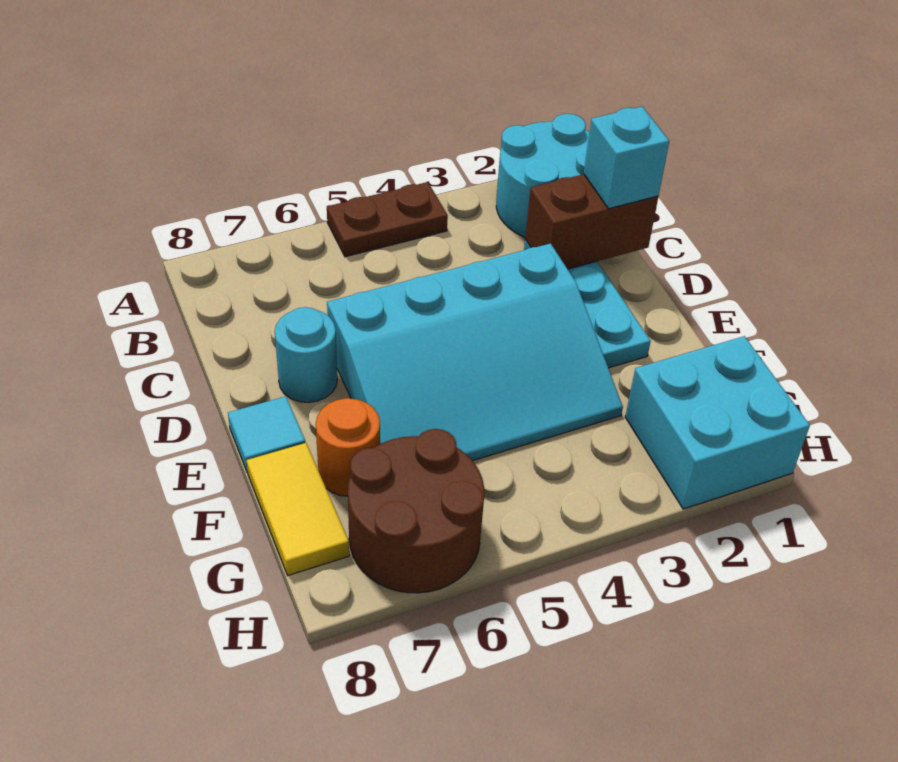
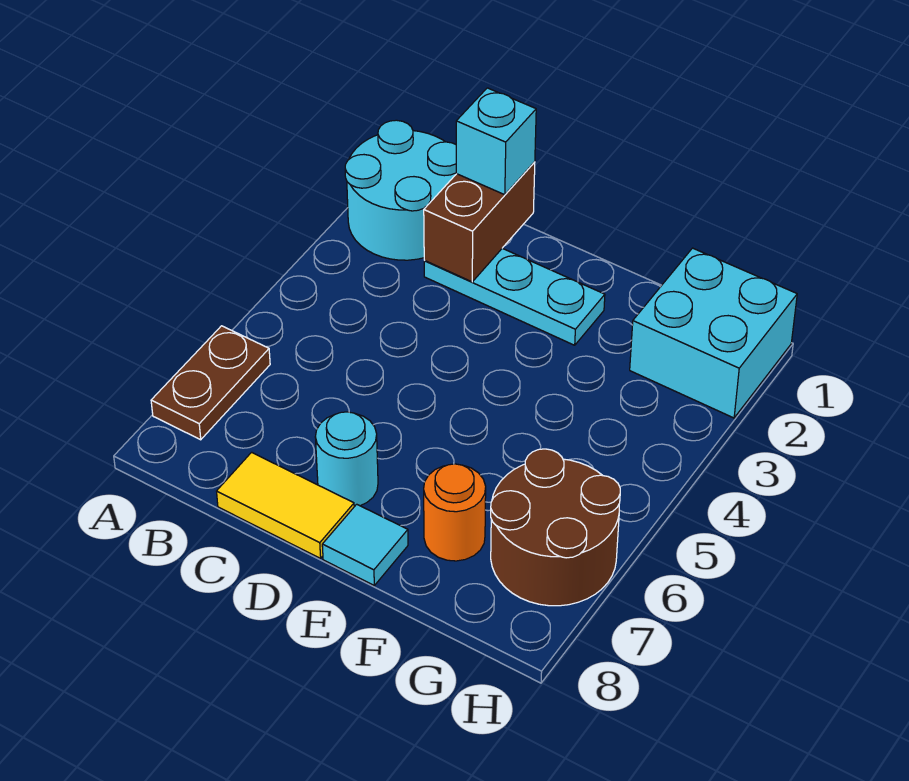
brown plate A4:A5 level 1 -> brown plate A6:A7 level 1
cyan slope D3:F6 level 1 top D -> none
yellow tile F8:G8 level 1 -> yellow tile C8:D8 level 1

